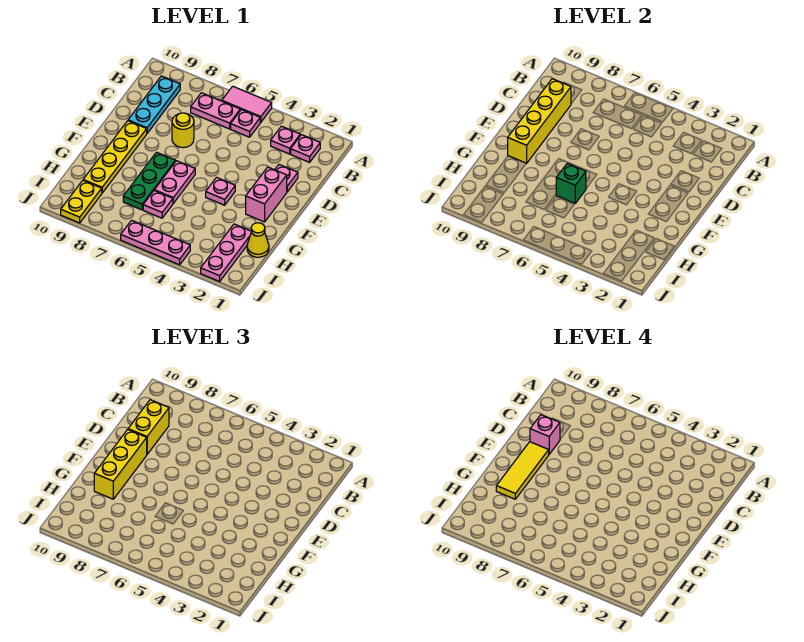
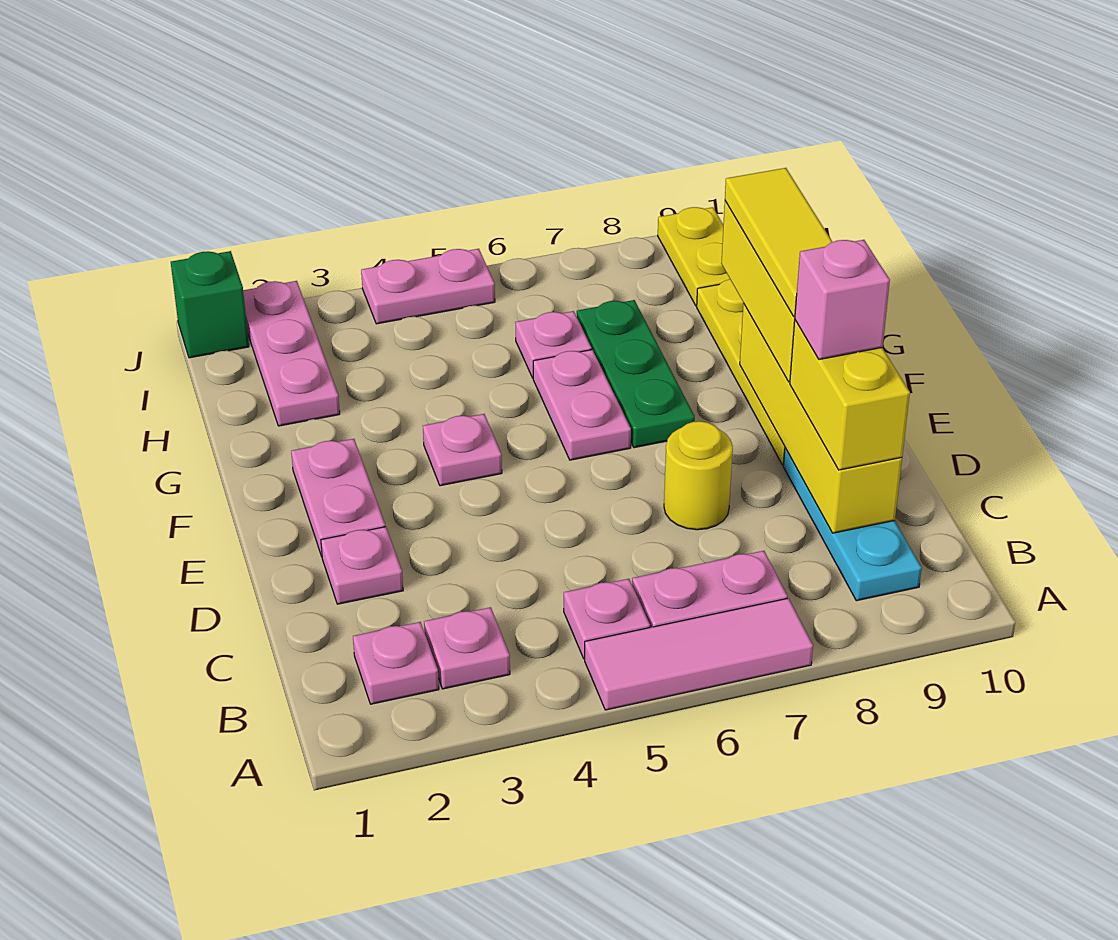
pink tile A5:A6 level 1 -> pink tile A5:A7 level 1
pink brick E2:F2 level 1 -> pink plate E2:F2 level 1
green brick G6 level 2 -> green brick J1 level 1
yellow cone H1 level 1 -> none
pink plate J4:J6 level 1 -> pink plate J4:J5 level 1

